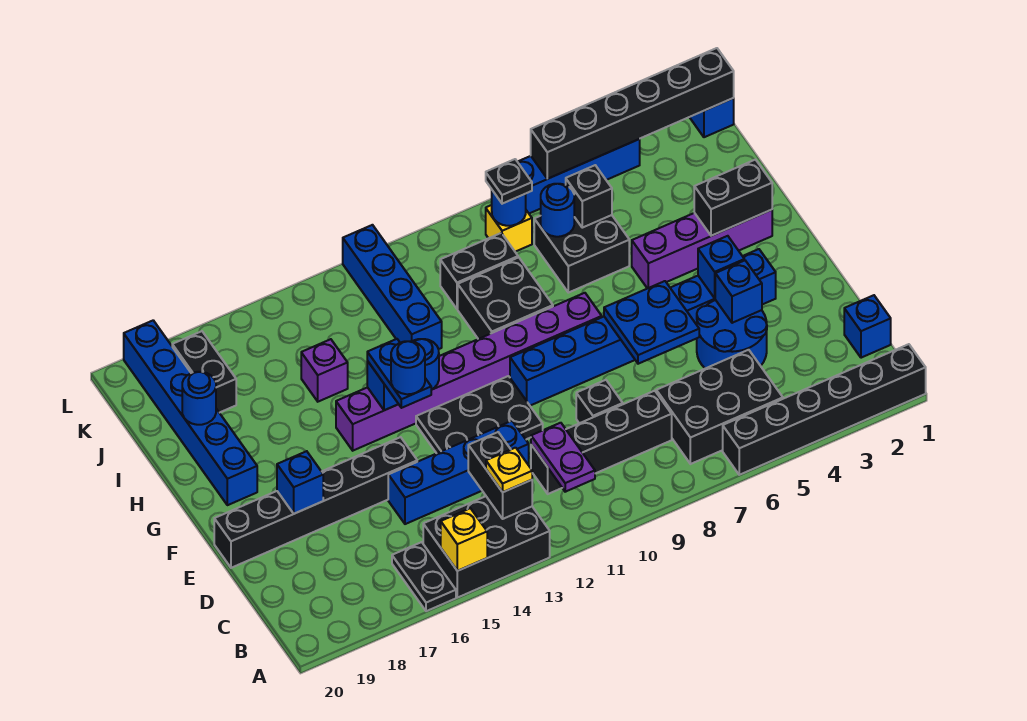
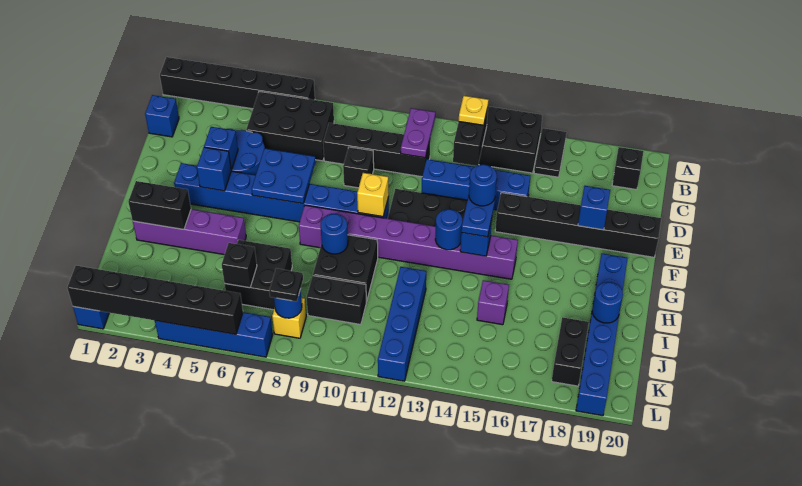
yellow brick A15 level 2 -> yellow brick F10 level 2
none -> black brick B19 level 1
blue round brick J7 level 2 -> blue round brick H9 level 2

